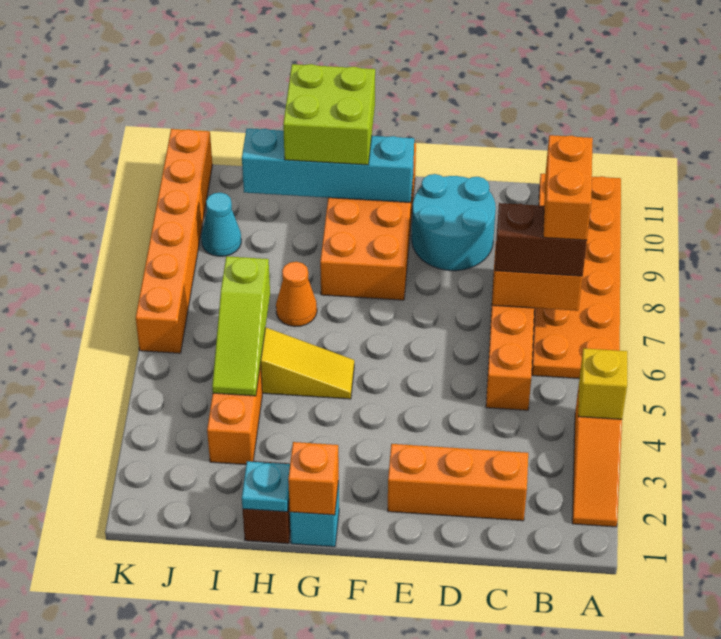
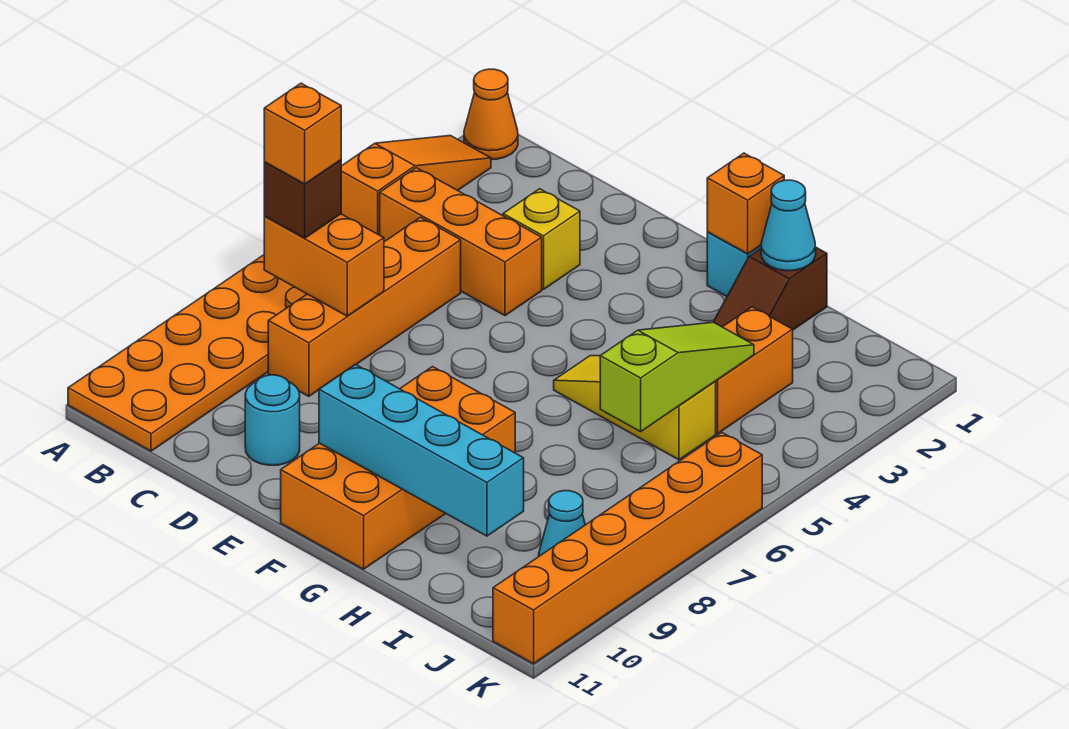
yellow brick A4 level 2 -> yellow brick D3 level 1
brown brick B7:C7 level 3 -> brown brick B7 level 3
orange brick B7:B8 level 4 -> orange brick B7 level 4
orange brick C2:E2 level 1 -> orange brick B4:D4 level 1
cyan round brick D9:E10 level 1 -> cyan round brick D10 level 1
lime brick G10:H11 level 3 -> none
cyan plate H1 level 2 -> cyan cone H1 level 2
orange cone H7 level 1 -> orange cone A1 level 1

